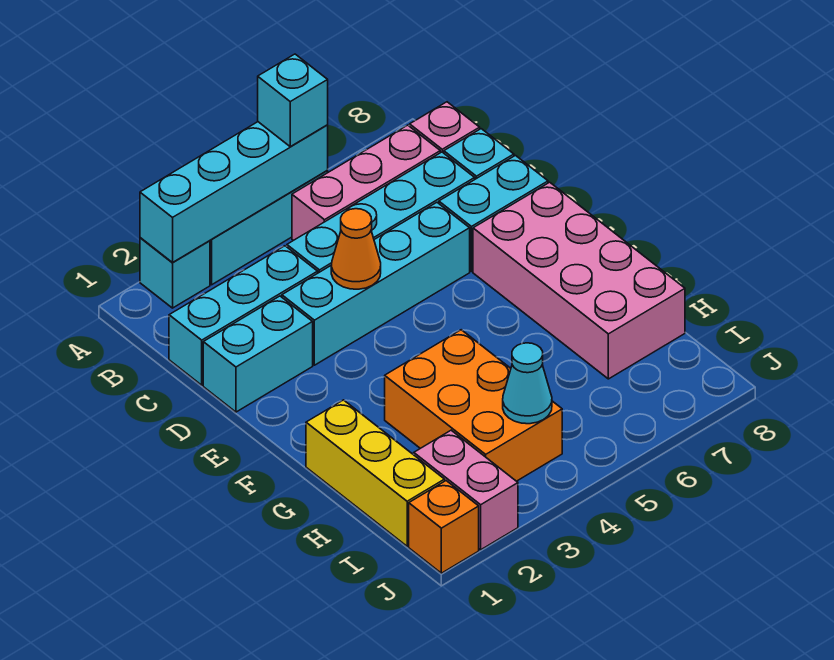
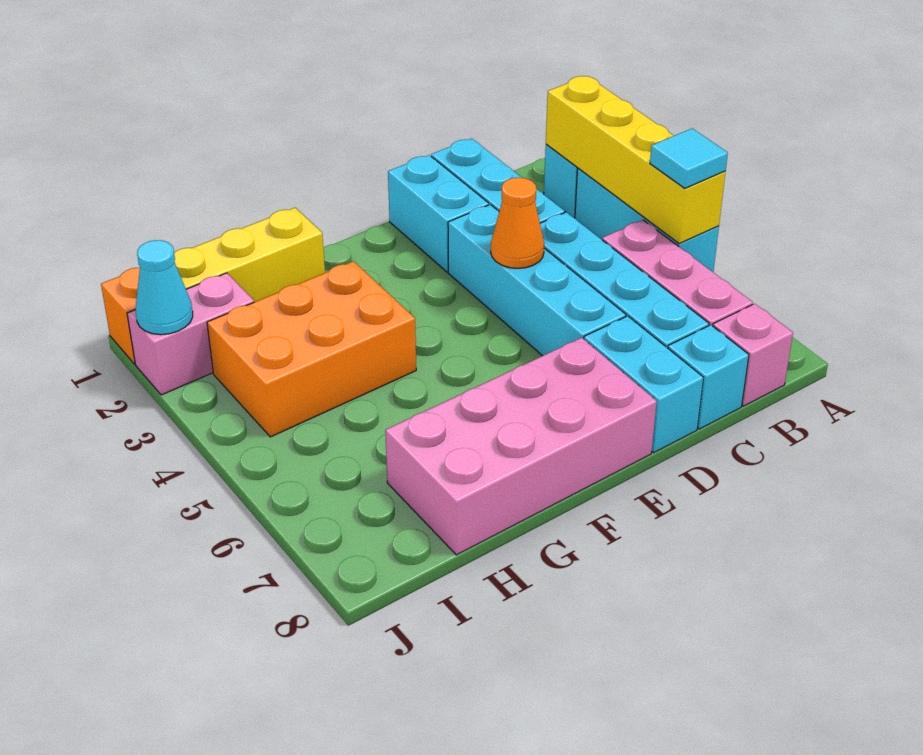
cyan brick A2:A5 level 2 -> yellow brick A2:A5 level 2
cyan brick A5 level 3 -> cyan tile A5 level 3
cyan cone I4 level 2 -> cyan cone J2 level 2

